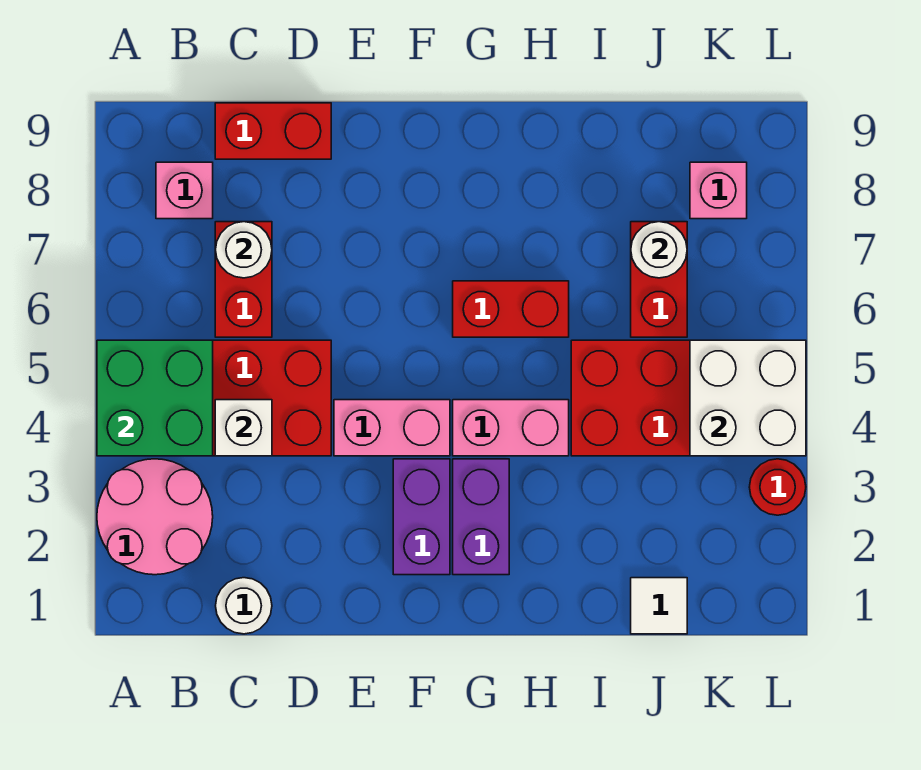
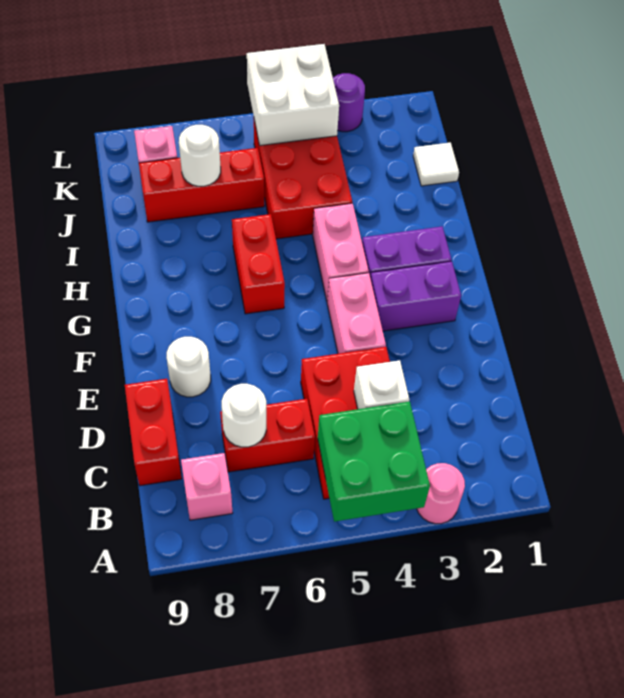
pink round brick A2:B3 level 1 -> pink round brick A3 level 1
white round brick C1 level 1 -> white round brick E8 level 1
red brick J6:J7 level 1 -> red brick J6:J8 level 1
red round brick L3 level 1 -> purple round brick L3 level 1

